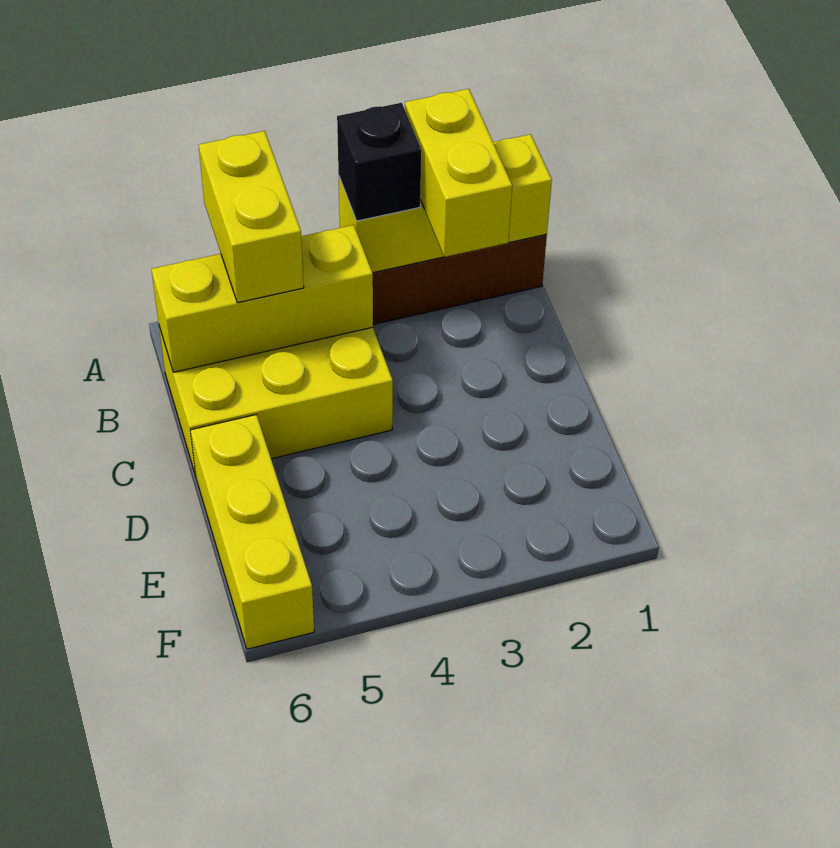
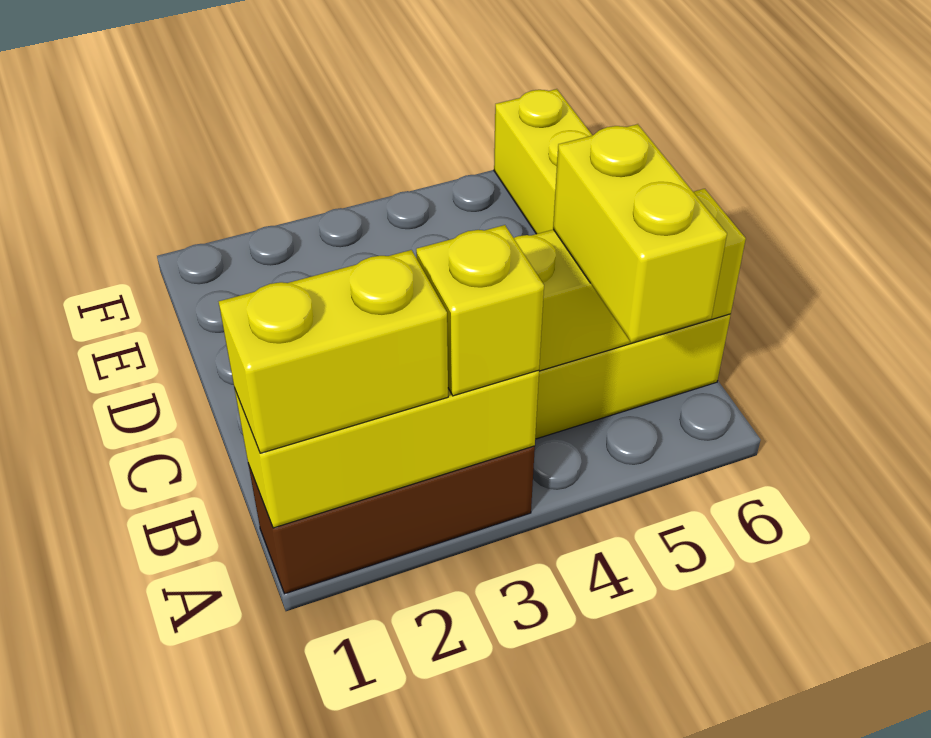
yellow brick A2:B2 level 3 -> yellow brick A1:A2 level 3
black brick A3 level 3 -> yellow brick A3 level 3

